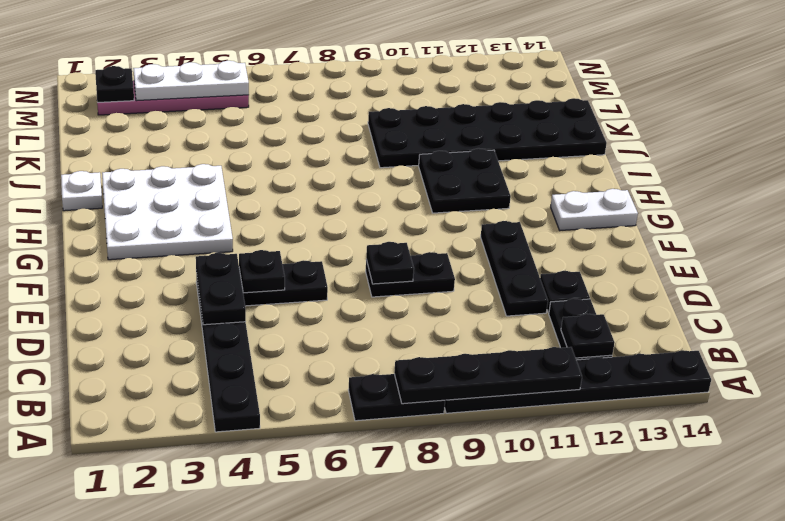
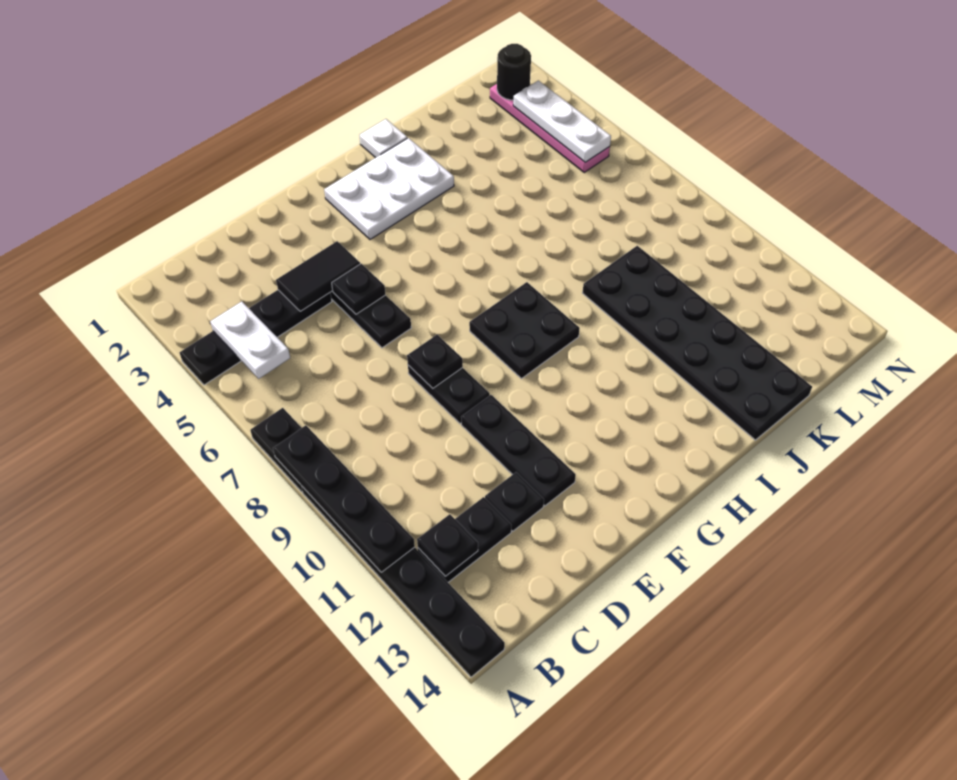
black plate D4:E4 level 2 -> black tile D4:E4 level 2
black plate D11:F11 level 1 -> black plate E10:E12 level 1
white plate G2:I4 level 1 -> white plate G2:I3 level 1
white plate G13:G14 level 1 -> white plate B4:B5 level 2
black plate H10:I11 level 1 -> black plate G8:H9 level 1
black plate M2 level 2 -> black round brick M2 level 2

